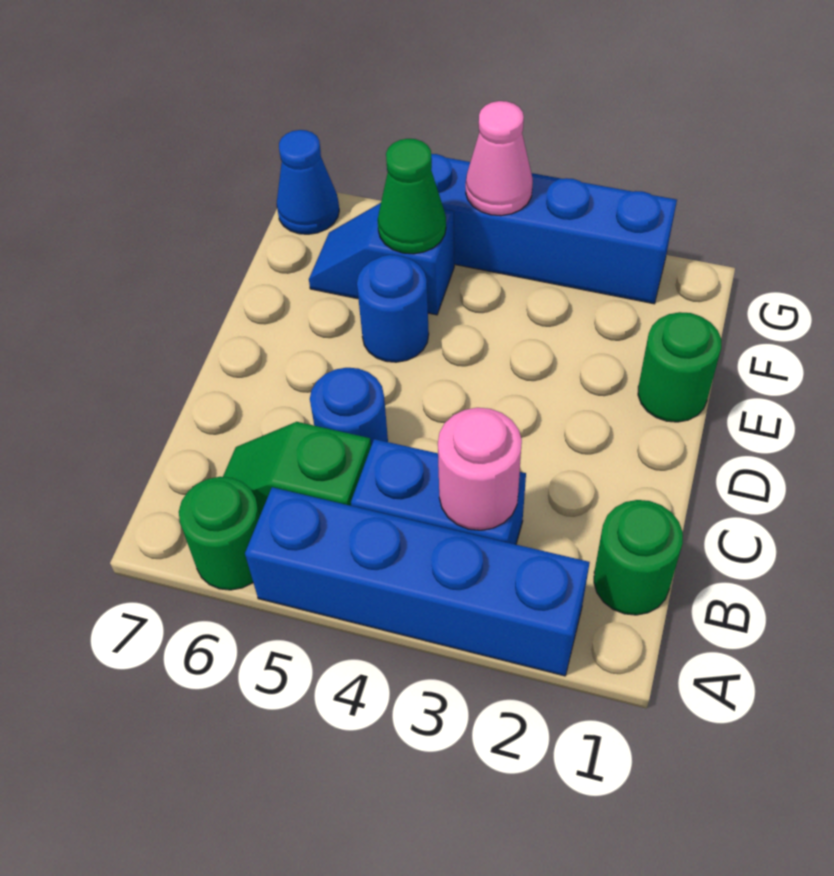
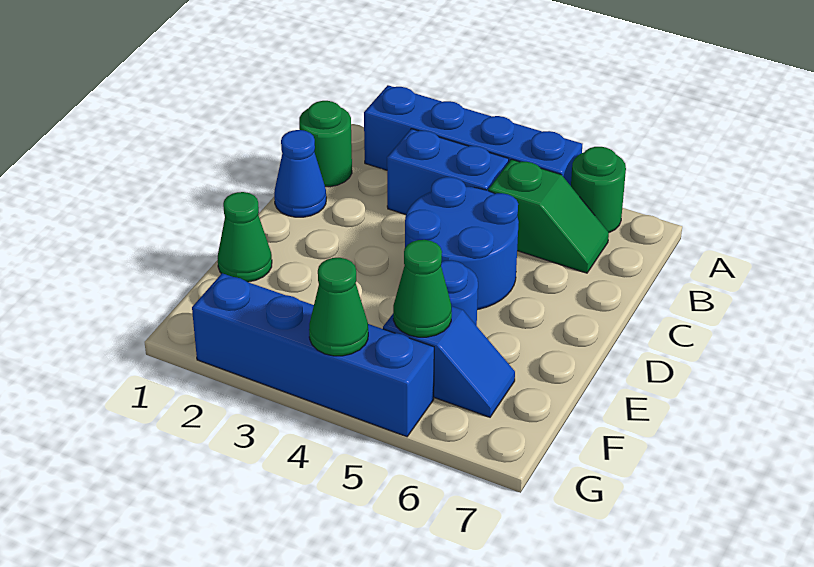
pink round brick B3 level 2 -> none
blue round brick C5 level 1 -> blue round brick C4:D5 level 1
green round brick E1 level 1 -> green cone E1 level 1
pink cone G4 level 2 -> green cone G4 level 2
blue cone G7 level 1 -> blue cone C1 level 1

